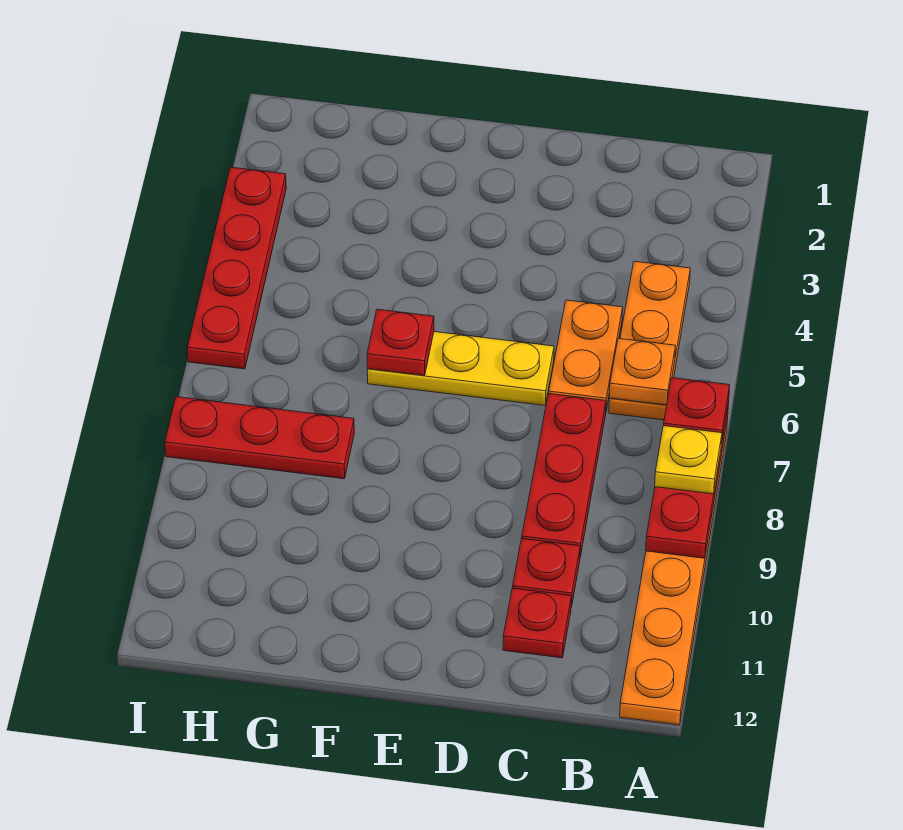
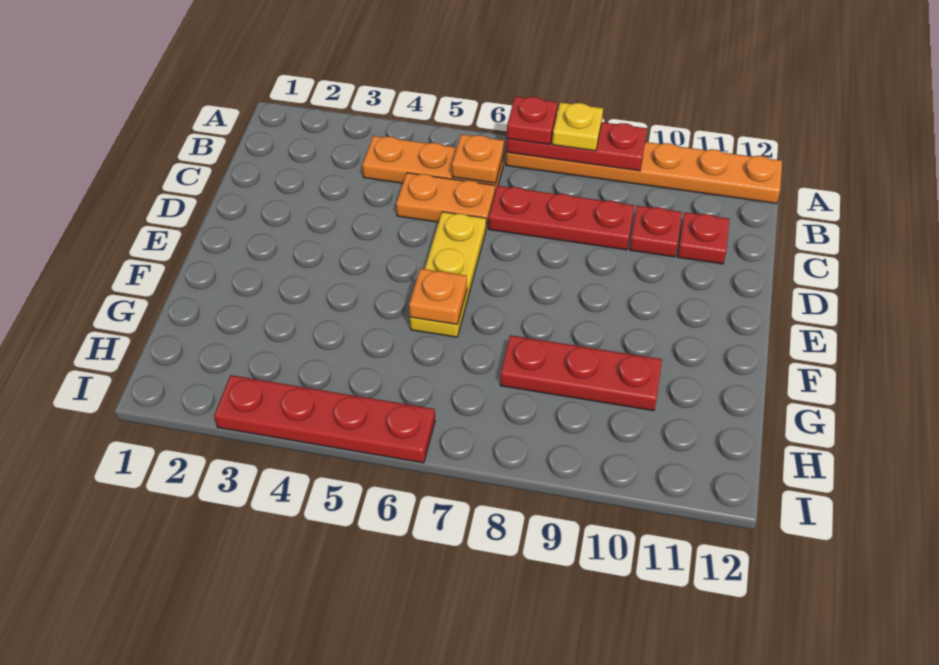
red plate F6 level 2 -> orange plate F6 level 2
red plate G8:I8 level 1 -> red plate G8:G10 level 1

